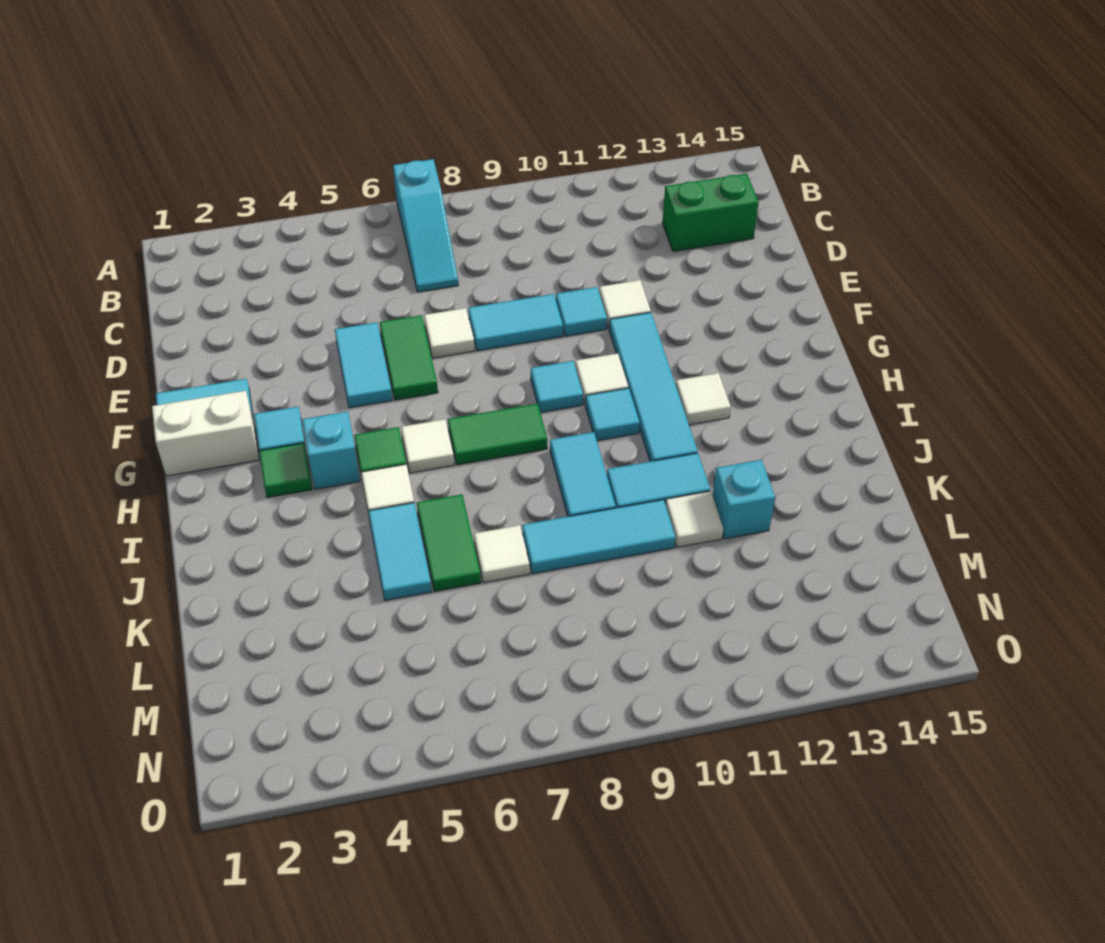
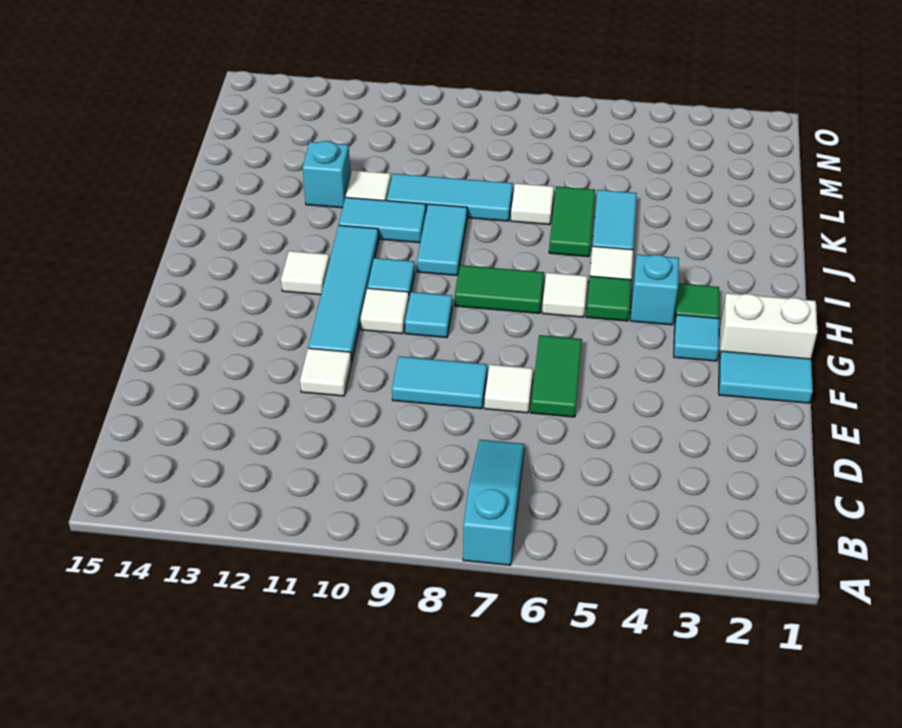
green brick C13:C14 level 1 -> none
cyan tile E5:F5 level 1 -> none
cyan tile E10 level 1 -> none

